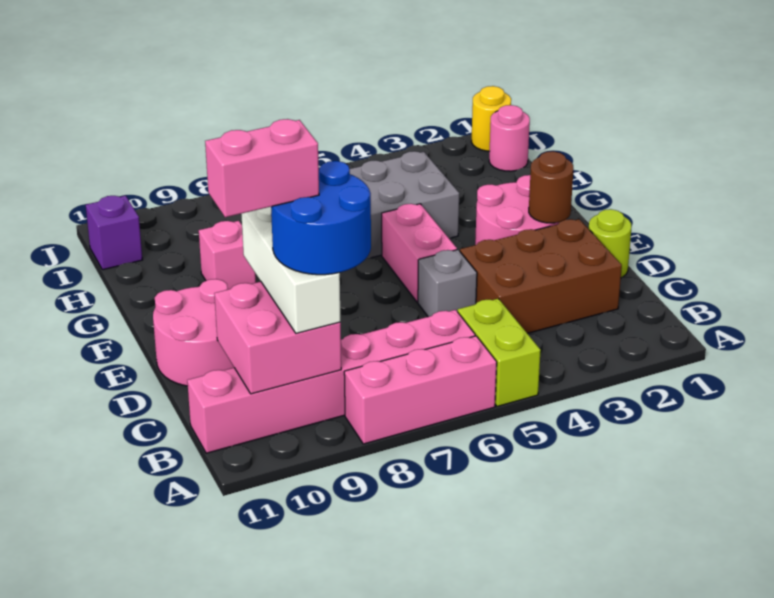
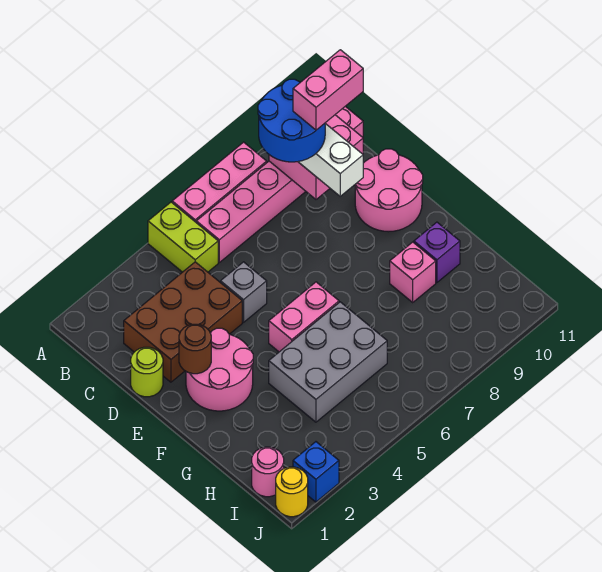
pink brick E5:F5 level 1 -> pink brick F5:F6 level 1
purple brick I11 level 1 -> purple brick G10 level 1
none -> blue brick J2 level 1

